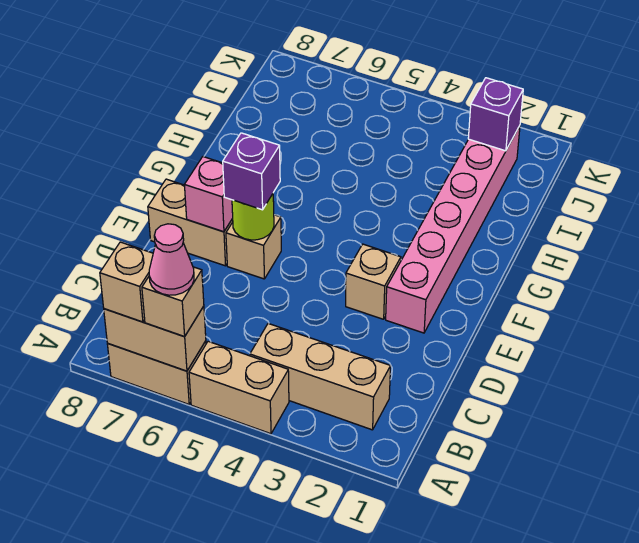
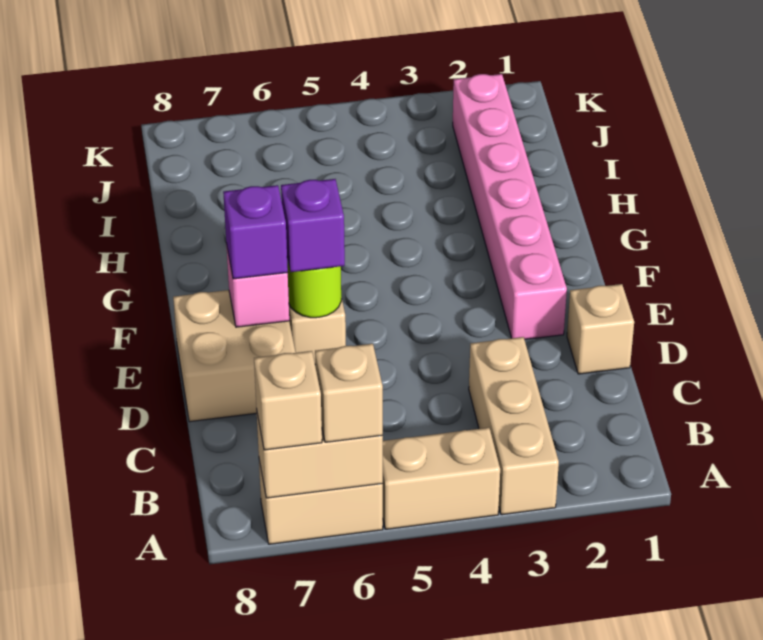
pink cone A6 level 4 -> none
tan brick B2:B4 level 1 -> tan brick A3:C3 level 1
tan brick E3 level 1 -> tan brick D1 level 1
tan brick E7:E8 level 1 -> tan brick D7:E8 level 1
purple brick J2 level 2 -> purple brick E7 level 3

